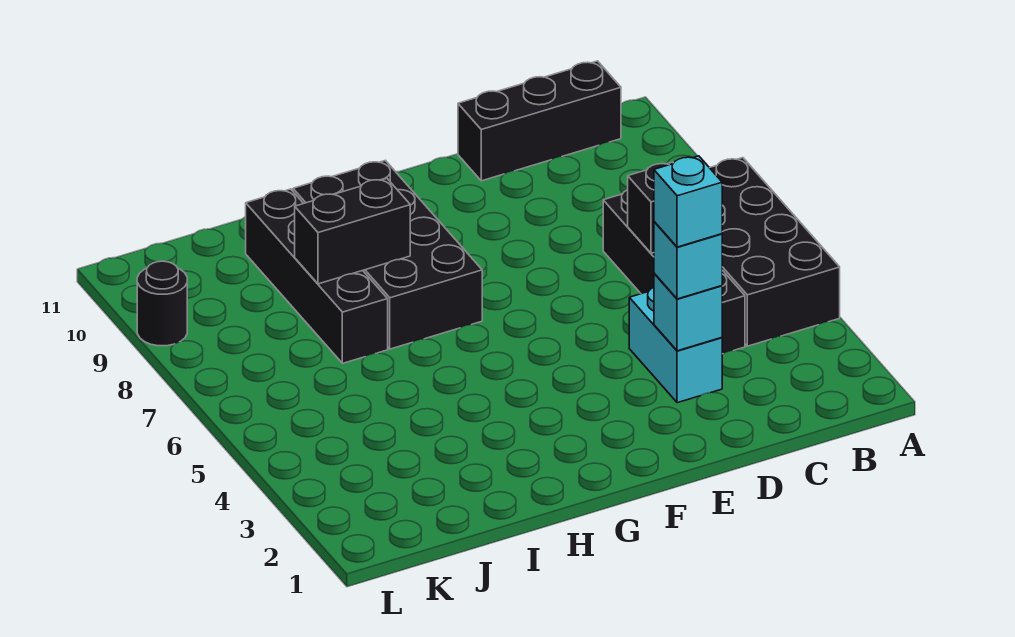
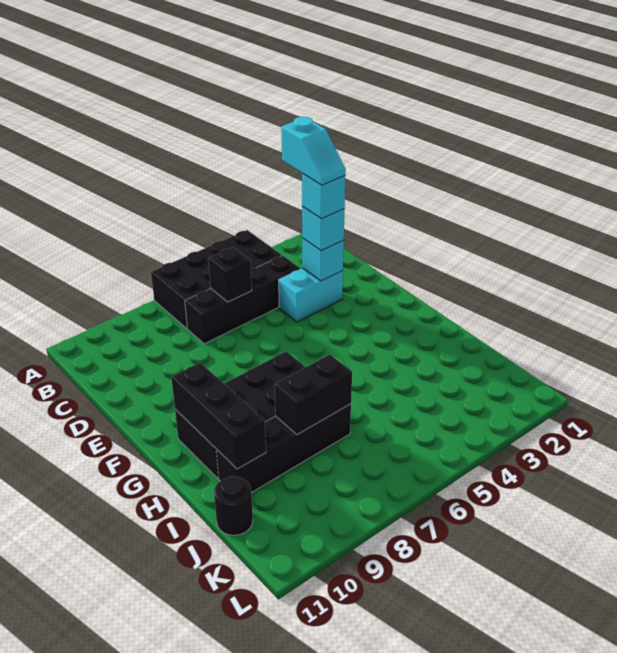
black brick B11:D11 level 1 -> black brick G10:I10 level 2
none -> cyan slope C3:D3 level 5 top C
black brick H8:I8 level 2 -> black brick I7:I8 level 2
black round brick L9 level 1 -> black round brick J11 level 1

